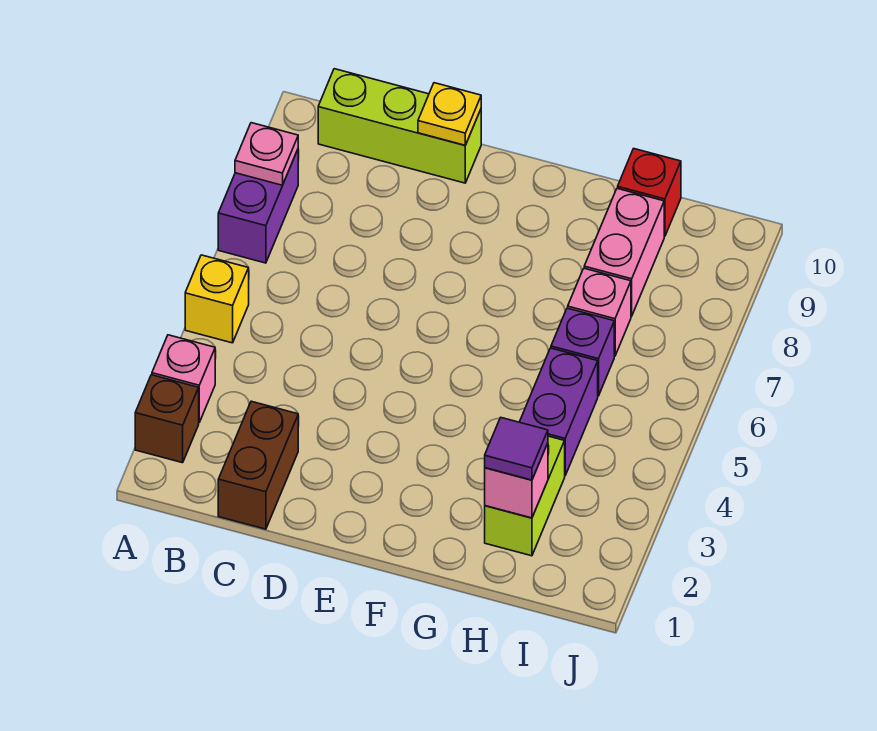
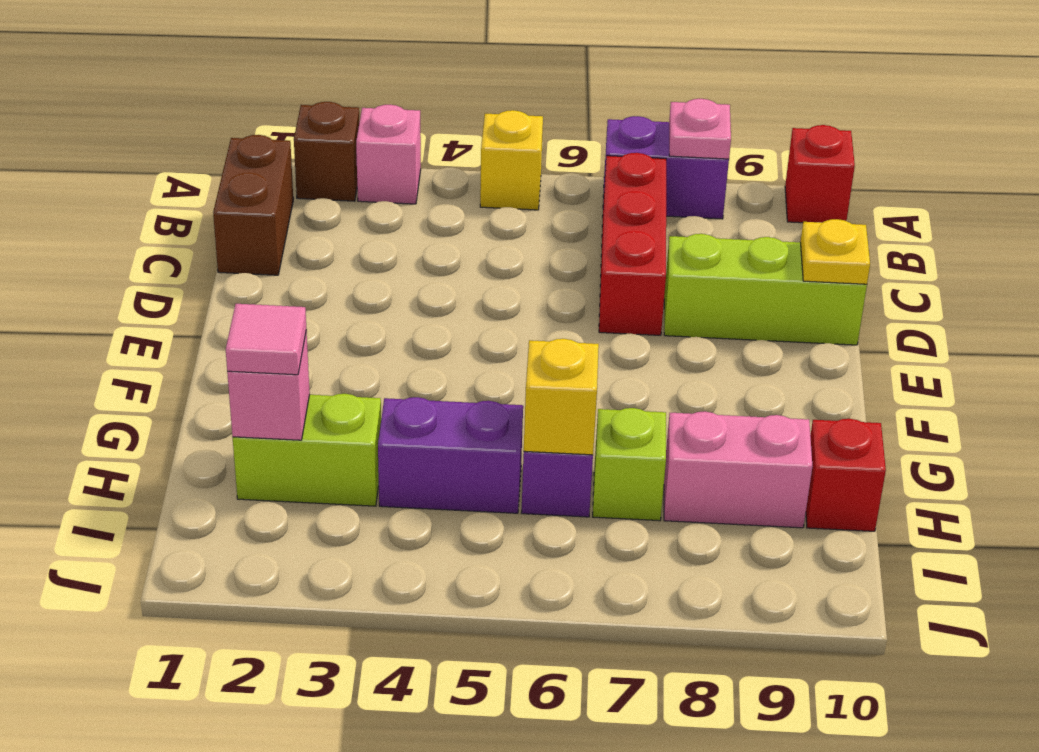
none -> red brick A10 level 1
none -> red brick B7:D7 level 1
lime brick B10:D10 level 1 -> lime brick D8:D10 level 1
brown brick C1:C2 level 1 -> brown brick B1:C1 level 1
purple tile H2 level 3 -> pink tile H2 level 3
none -> yellow brick H6 level 2
pink brick H7 level 1 -> lime brick H7 level 1

